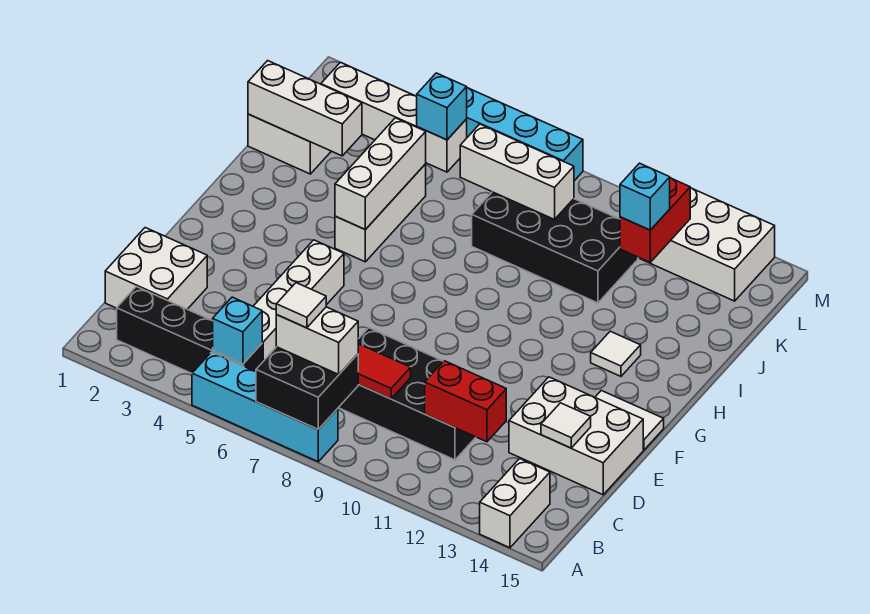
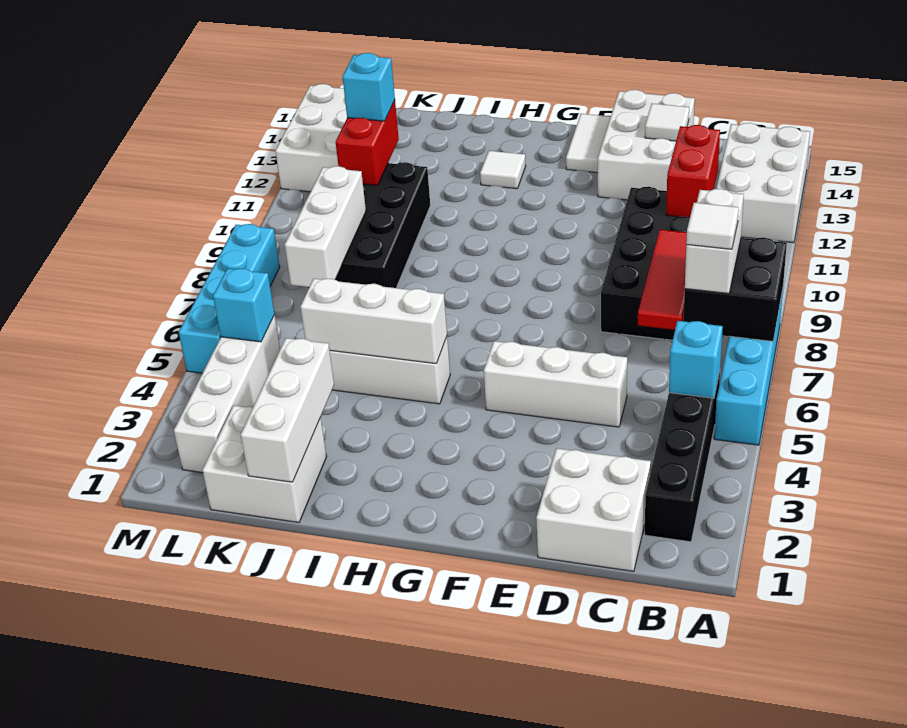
white brick A14:B14 level 1 -> white brick A12:B14 level 1
white brick C5:F5 level 1 -> white brick D5:F5 level 1
red brick K12:L12 level 2 -> red brick K11:K12 level 2

